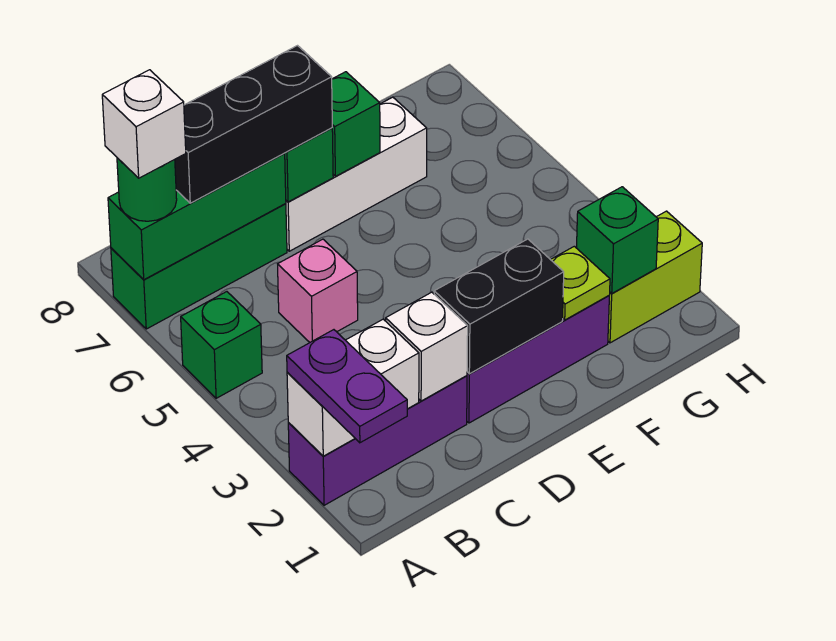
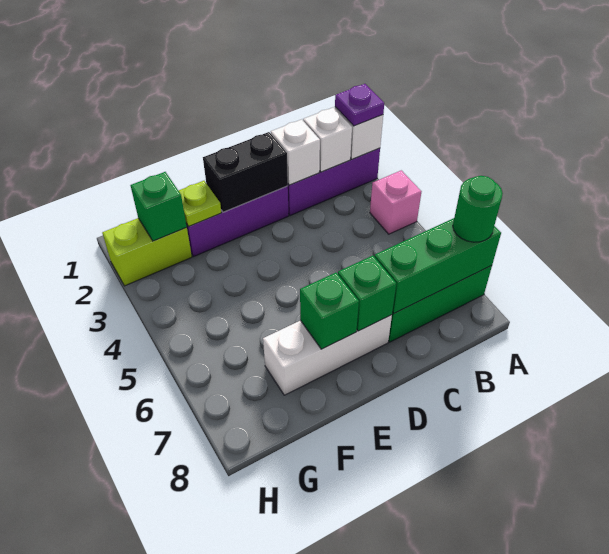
purple plate A1:A2 level 3 -> purple plate A2 level 3
green brick A5 level 1 -> none
white brick A7 level 4 -> none
black brick B7:D7 level 3 -> none
pink brick C5 level 1 -> pink brick A4 level 1

